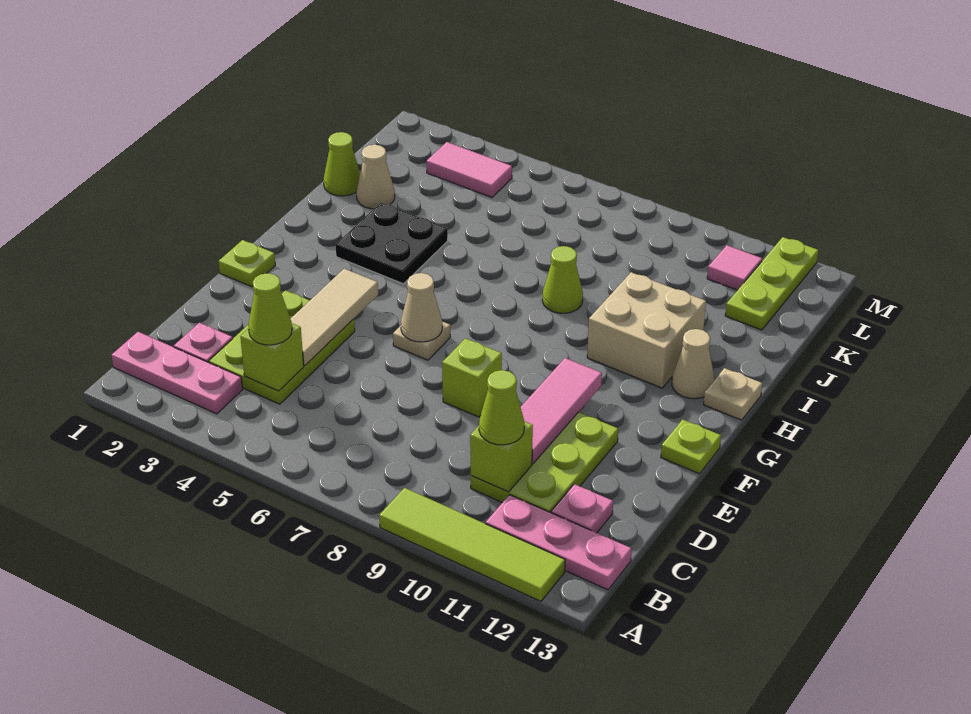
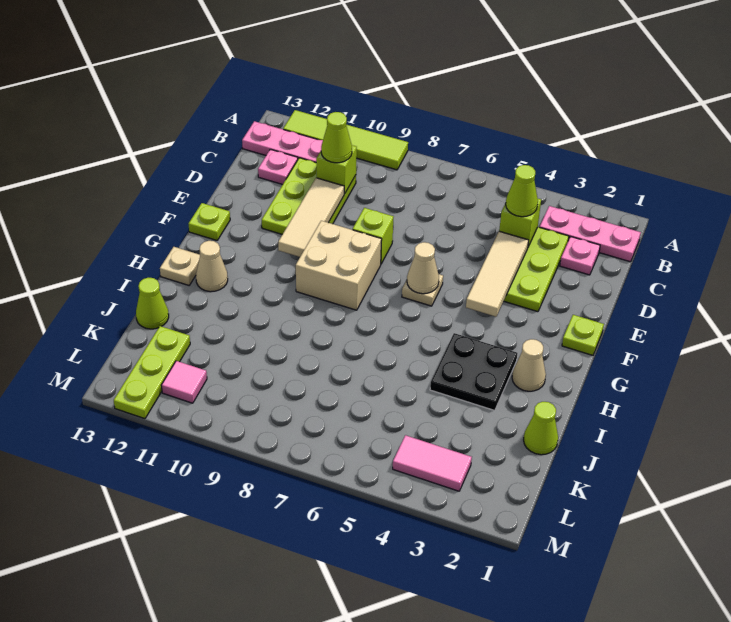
pink tile D10:F10 level 2 -> tan tile D10:F10 level 2
tan brick H10:I11 level 1 -> tan brick F8:G9 level 1
lime cone I8 level 1 -> lime cone J13 level 1
tan cone J2 level 1 -> tan cone H2 level 1

